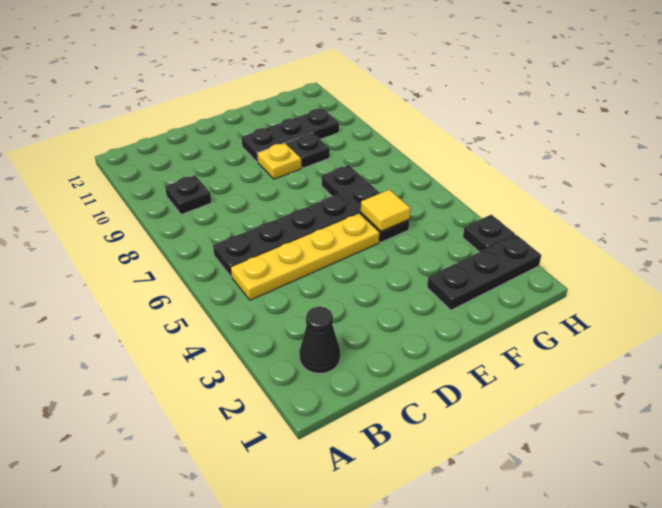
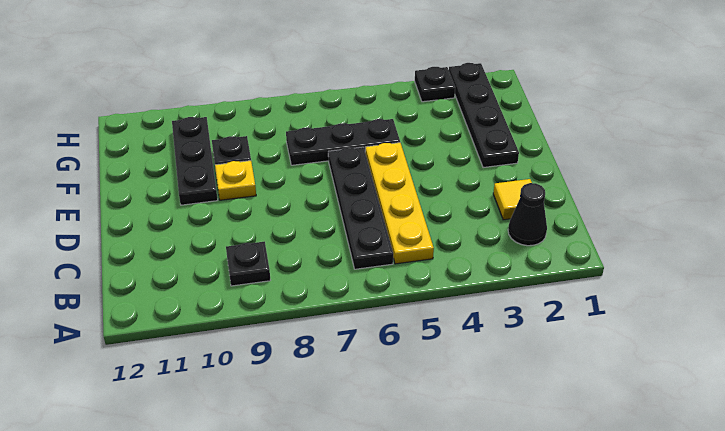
black plate F2:H2 level 1 -> black plate E2:H2 level 1
yellow tile F5 level 2 -> yellow tile C2 level 1

